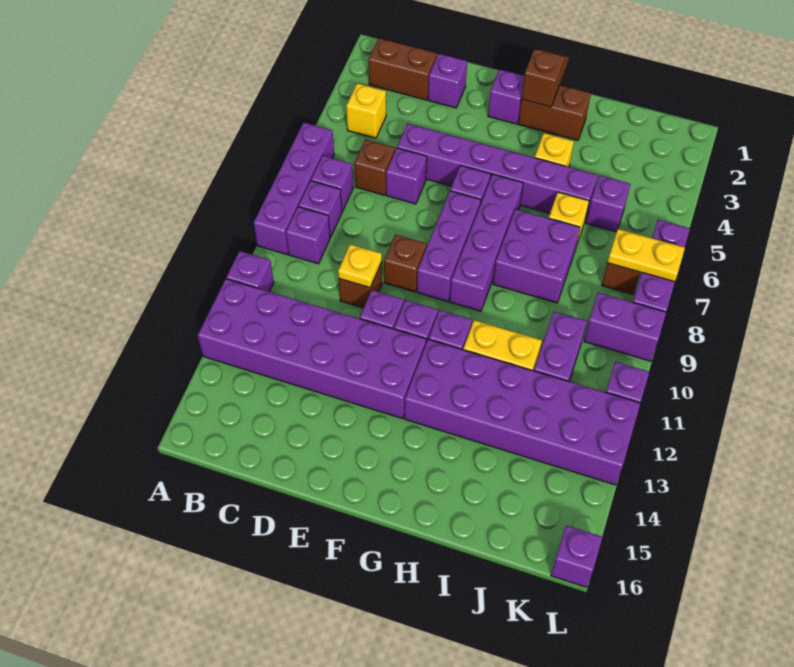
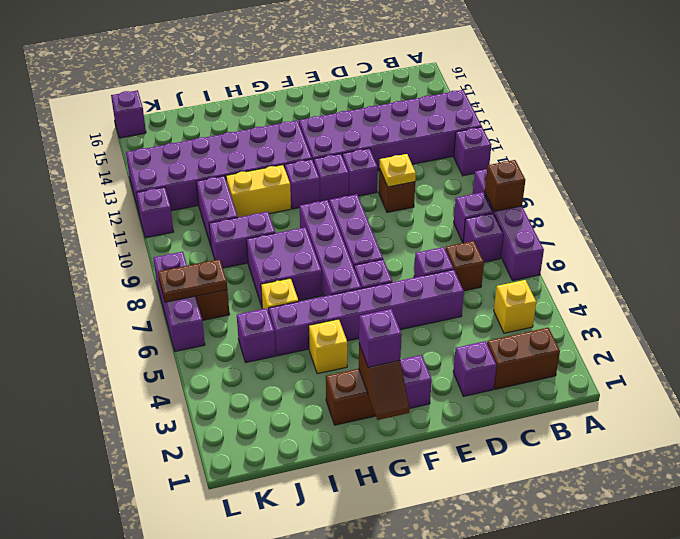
purple brick B9 level 1 -> purple brick G2 level 3
brown brick E9 level 1 -> brown brick A8 level 2
yellow plate K7:L7 level 2 -> brown plate K7:L7 level 2
purple brick K9:L9 level 1 -> purple brick I9:J9 level 1

